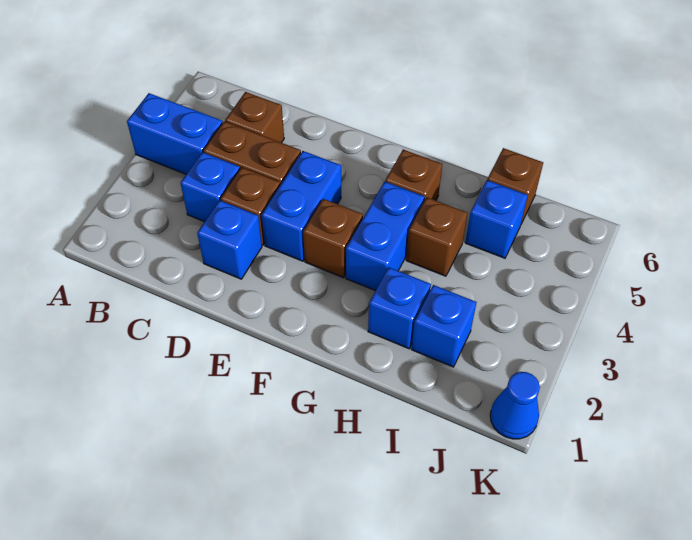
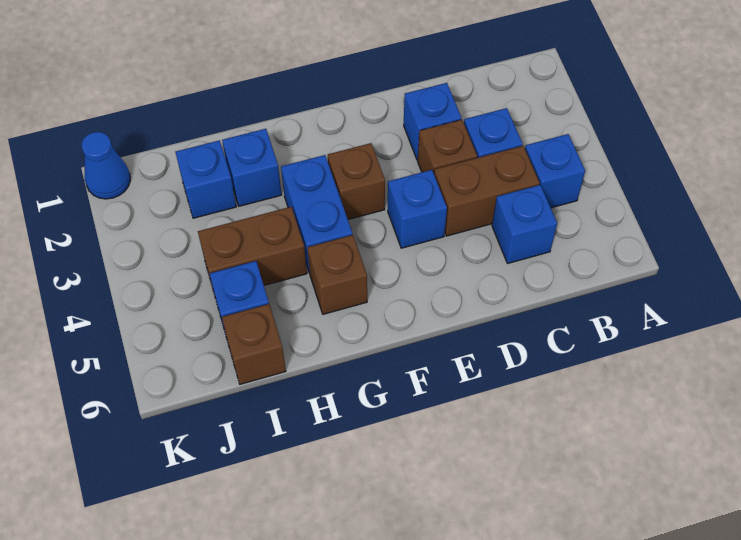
blue brick A4:B4 level 1 -> blue brick B4 level 1
brown brick C5 level 1 -> blue brick C5 level 1
blue brick E3:E4 level 1 -> blue brick E4 level 1
brown brick H4 level 1 -> brown brick H4:I4 level 1

